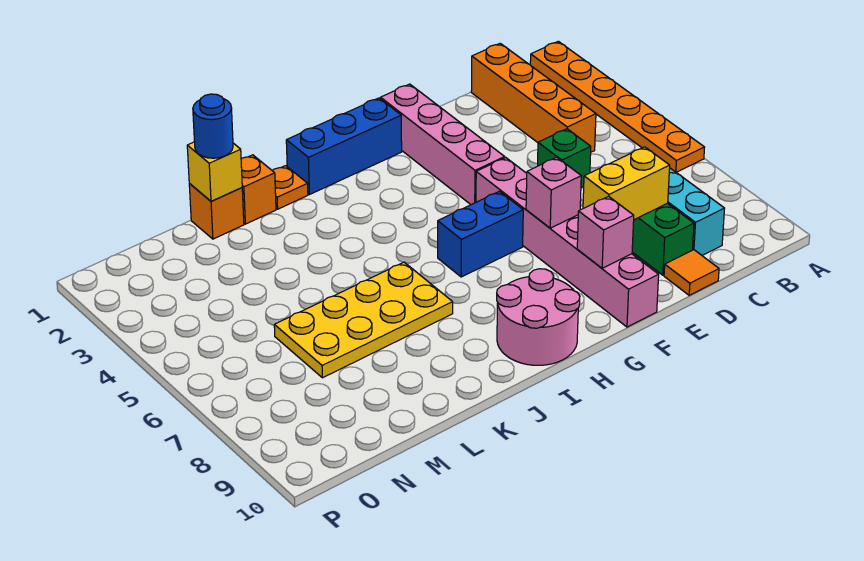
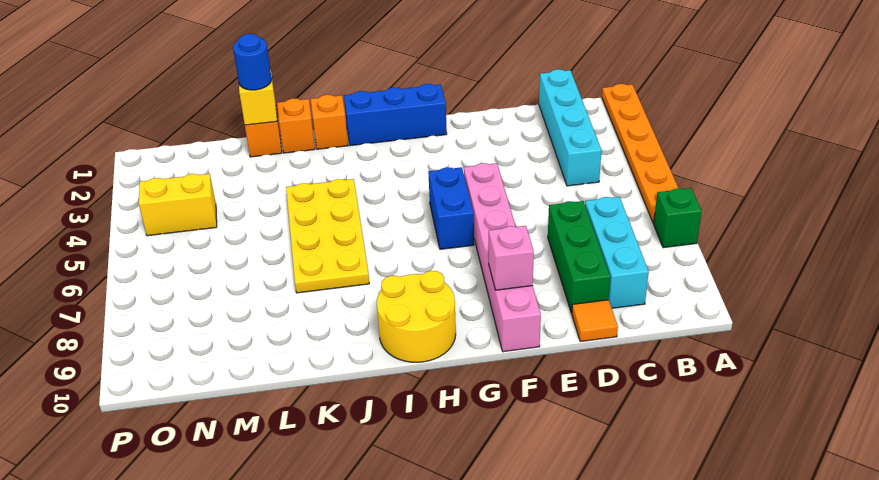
orange brick C1:C4 level 1 -> cyan brick C1:C4 level 1
green brick D5 level 1 -> green brick A7 level 1
yellow brick D8:E8 level 2 -> yellow brick N4:O4 level 1
pink brick F1:F4 level 1 -> none
pink brick F7 level 2 -> none
blue brick G6:H6 level 1 -> blue brick G5:G6 level 1
pink round brick H9:I10 level 1 -> yellow round brick H9:I10 level 1
orange plate J1 level 1 -> orange brick J1 level 1
yellow plate J6:M7 level 1 -> yellow plate J4:K7 level 1

